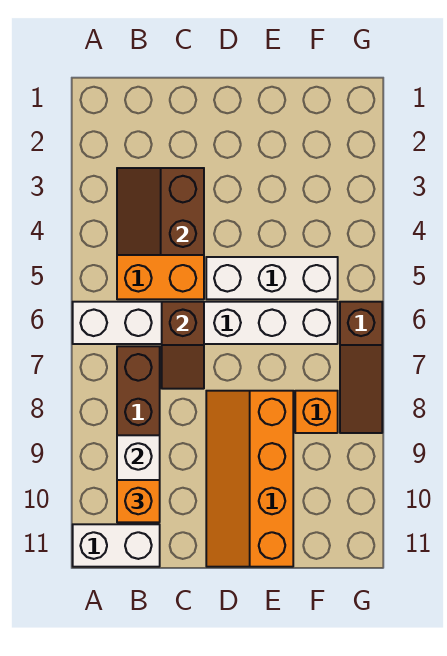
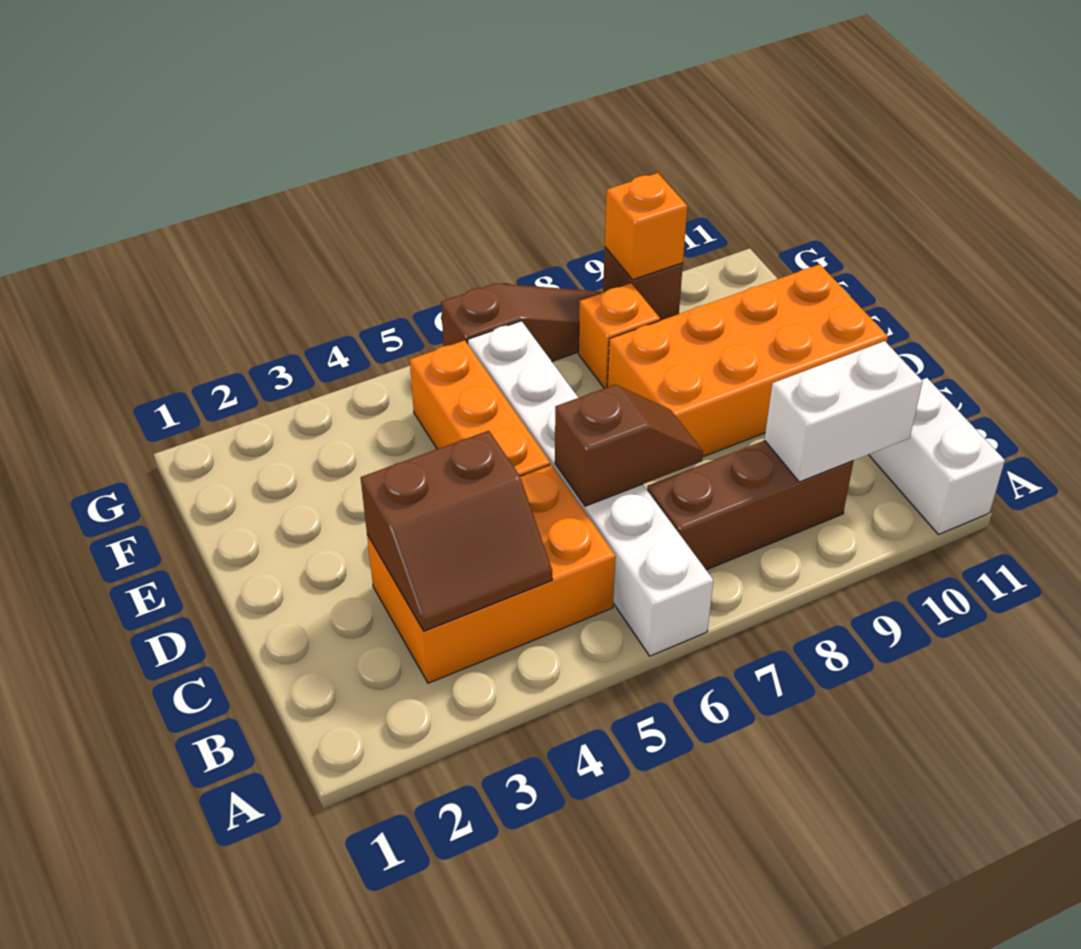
orange brick B10 level 3 -> orange brick G9 level 2
white brick D5:F5 level 1 -> orange brick D5:F5 level 1
orange slope D8:E11 level 1 top E -> orange brick D8:E11 level 1
none -> brown brick G9 level 1

